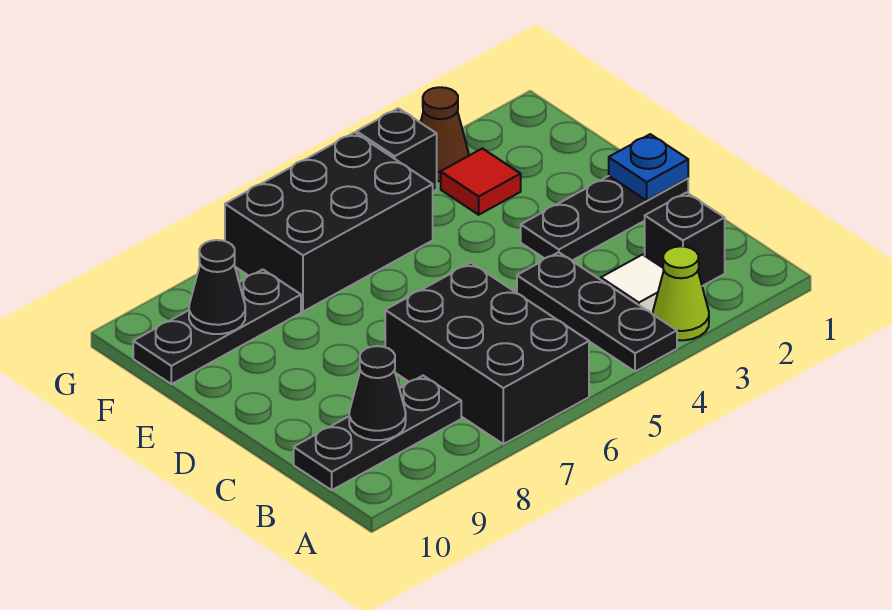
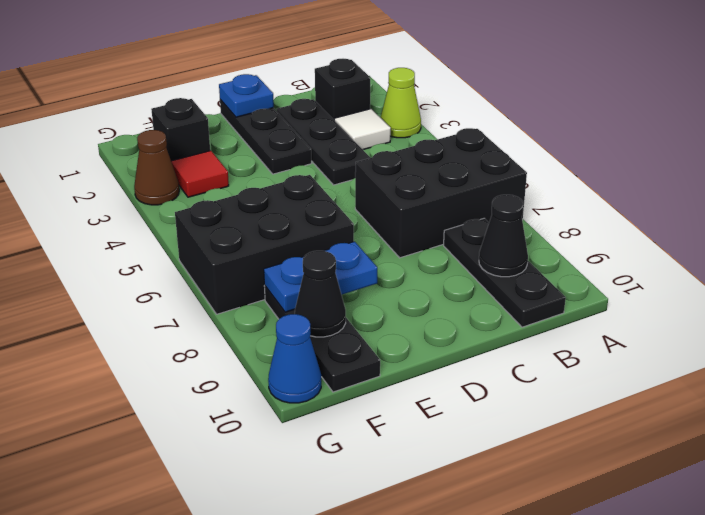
black plate A4:C4 level 1 -> black plate C2:C4 level 1
none -> blue plate E8:F8 level 2
black brick F5:G7 level 1 -> black brick E6:G7 level 1
black brick G4 level 1 -> black brick F2 level 1
none -> blue cone G10 level 1

